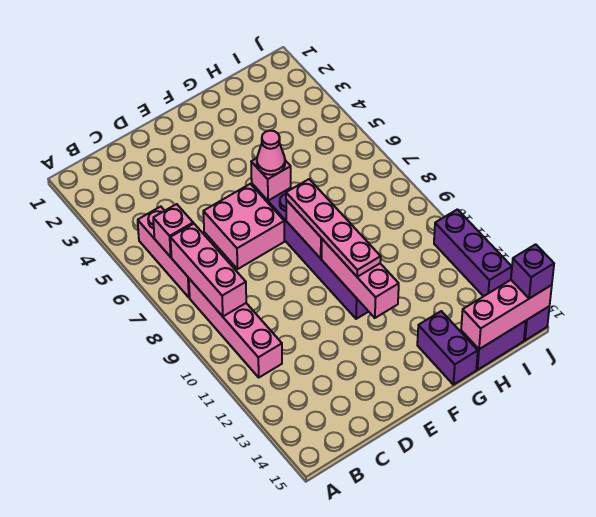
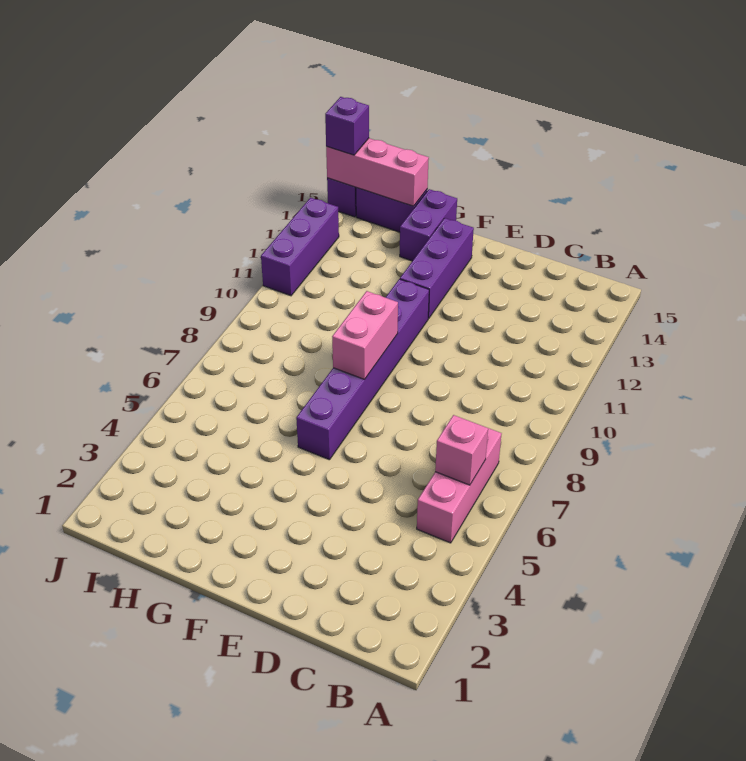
pink brick B7:B9 level 2 -> none
pink brick B8:B11 level 1 -> none
pink brick D6:E7 level 1 -> none
pink brick F6 level 2 -> none
pink cone F6 level 3 -> none
pink plate F8:F11 level 3 -> none
pink brick F10:F12 level 2 -> none
none -> purple brick F12:F14 level 1

